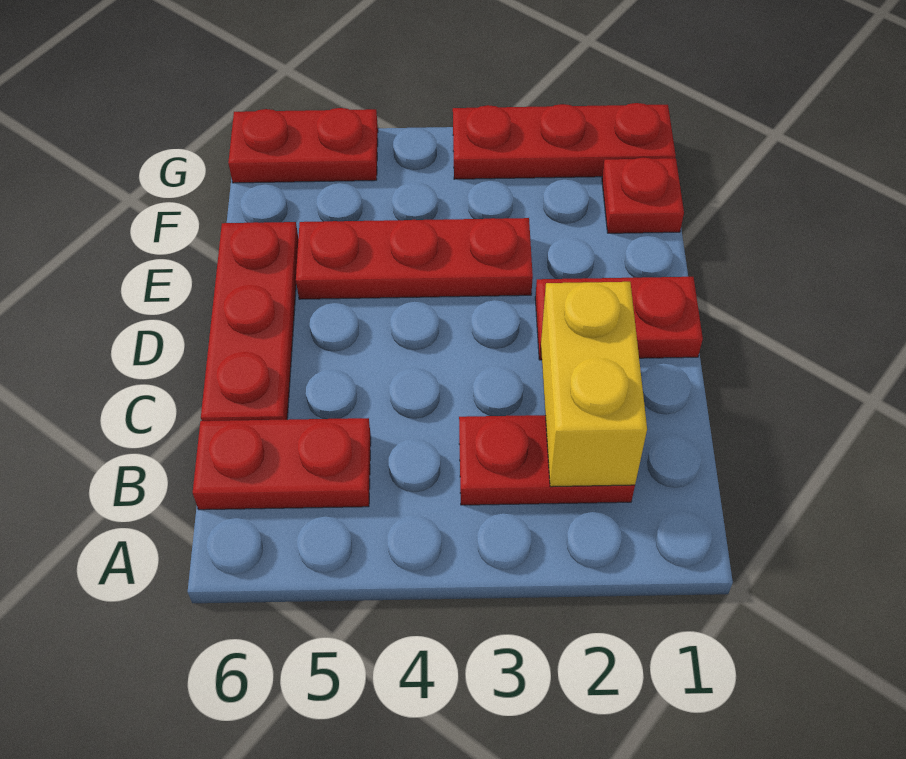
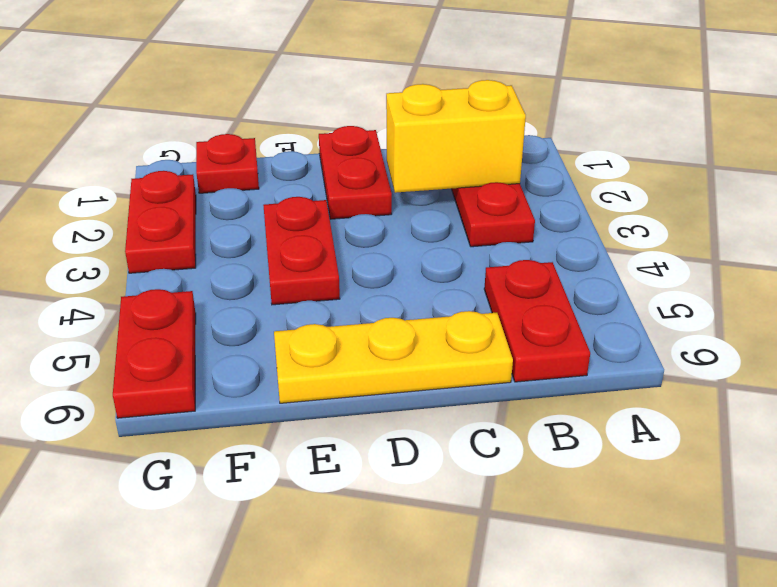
red plate C6:E6 level 1 -> yellow plate C6:E6 level 1
red plate E3:E5 level 1 -> red plate E3:E4 level 1
red plate G1:G3 level 1 -> red plate G2:G3 level 1

